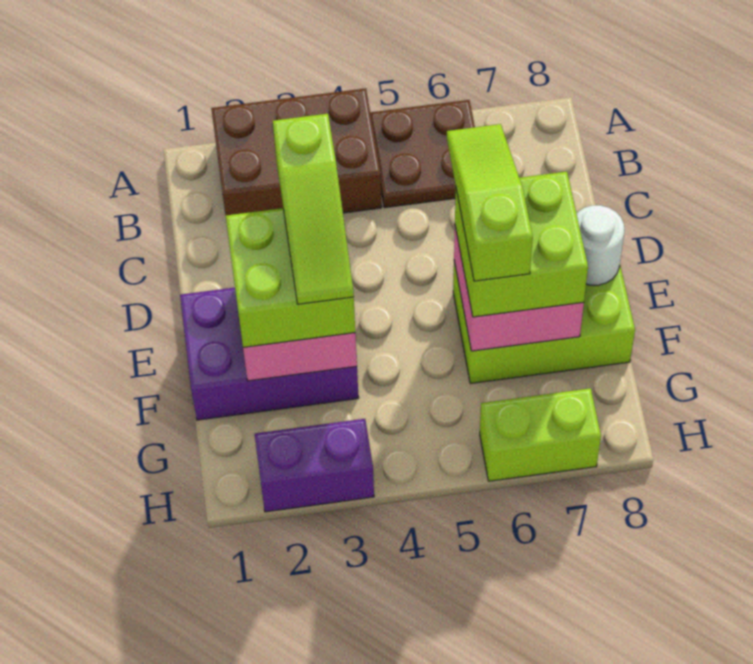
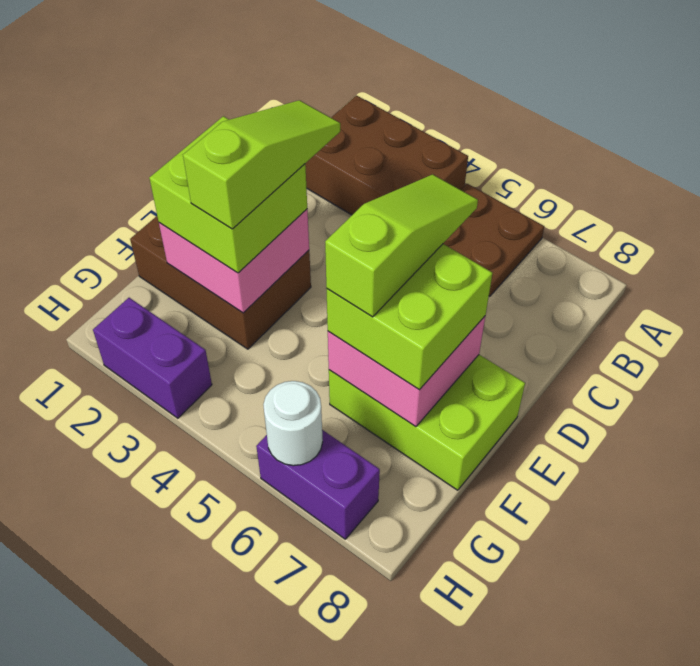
lime slope D3:F3 level 4 top D -> lime slope D3:F3 level 4 top F
purple brick E1:F3 level 1 -> brown brick E1:F3 level 1
white round brick E8 level 2 -> white round brick H6 level 2
lime brick H6:H7 level 1 -> purple brick H6:H7 level 1

